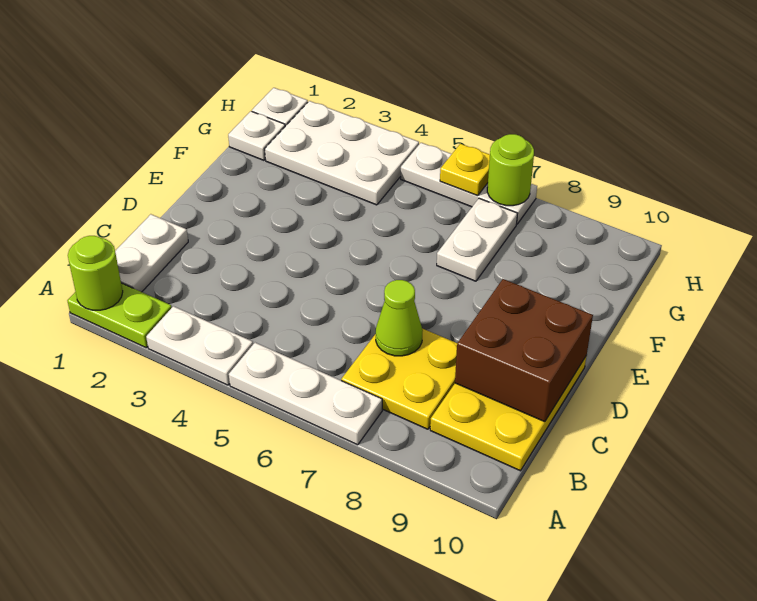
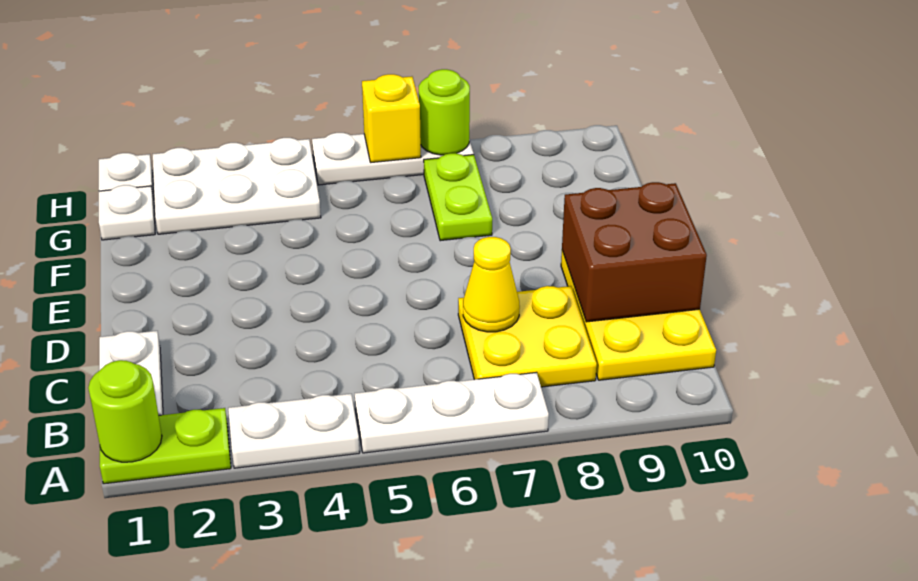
lime cone C7 level 2 -> yellow cone C7 level 2
white plate F7:G7 level 1 -> lime plate F7:G7 level 1
yellow plate H6 level 2 -> yellow brick H6 level 2

